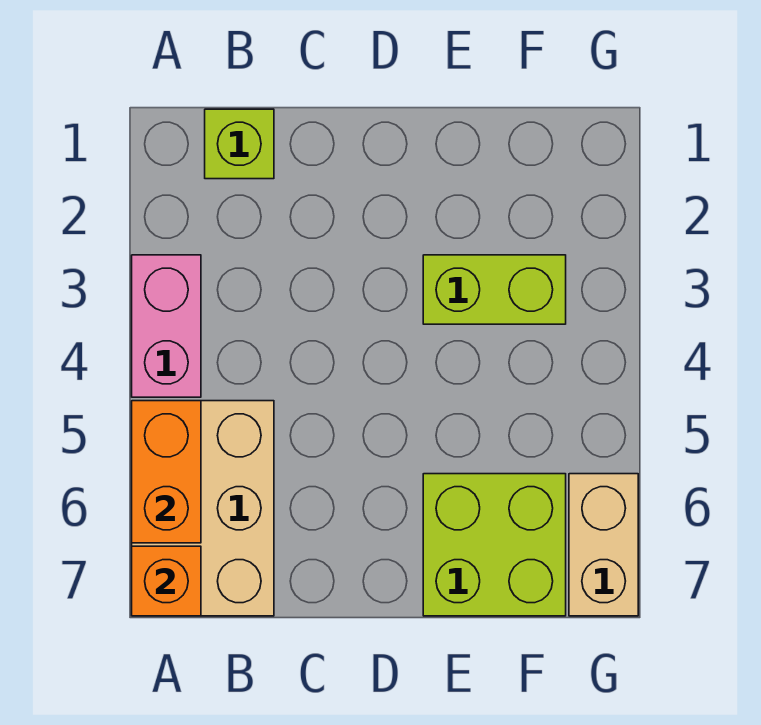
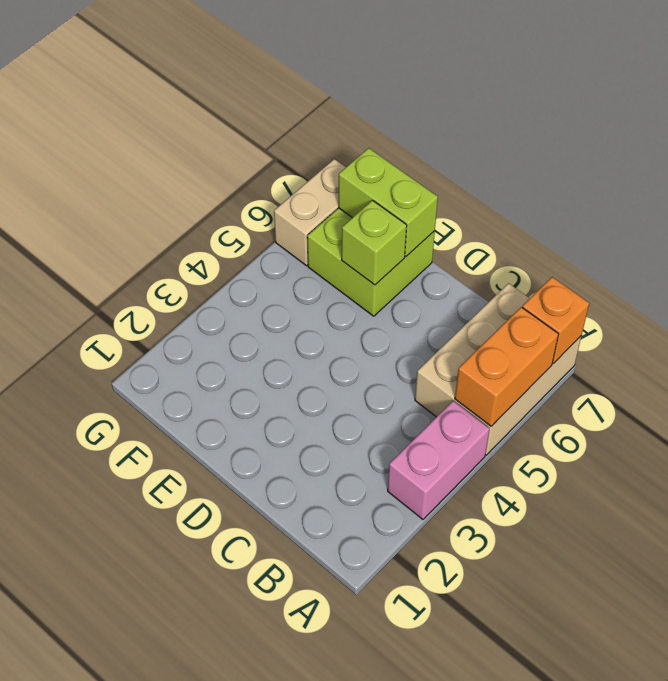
lime brick B1 level 1 -> lime brick E6 level 2
lime brick E3:F3 level 1 -> lime brick E7:F7 level 2

